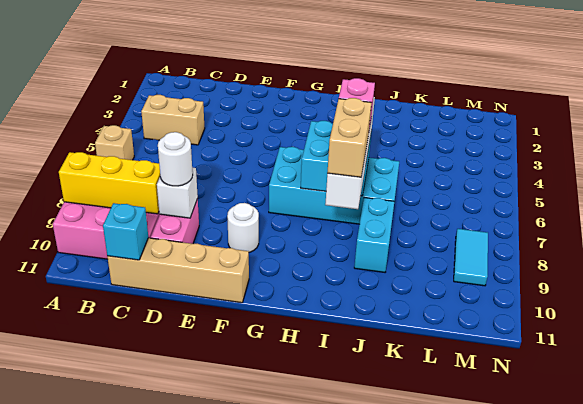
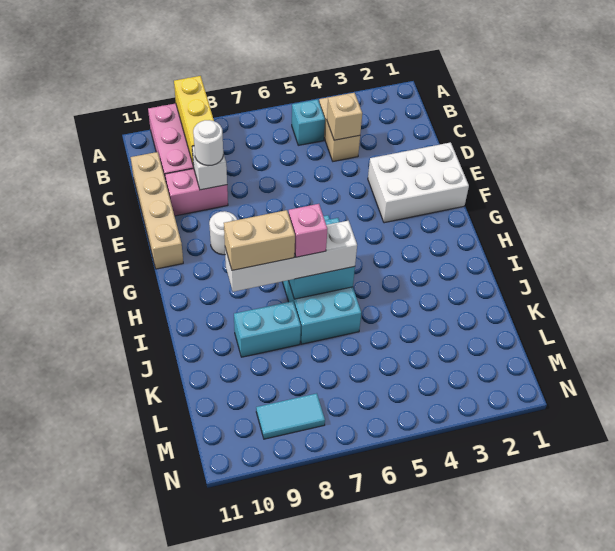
tan brick A6 level 1 -> tan brick C4 level 2
cyan brick C11 level 2 -> cyan brick B5 level 1
none -> white brick E1:F3 level 1

